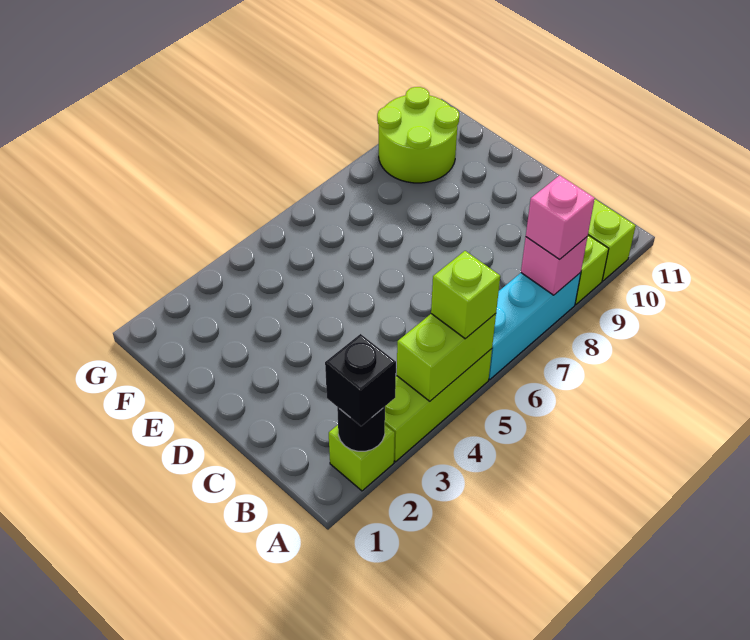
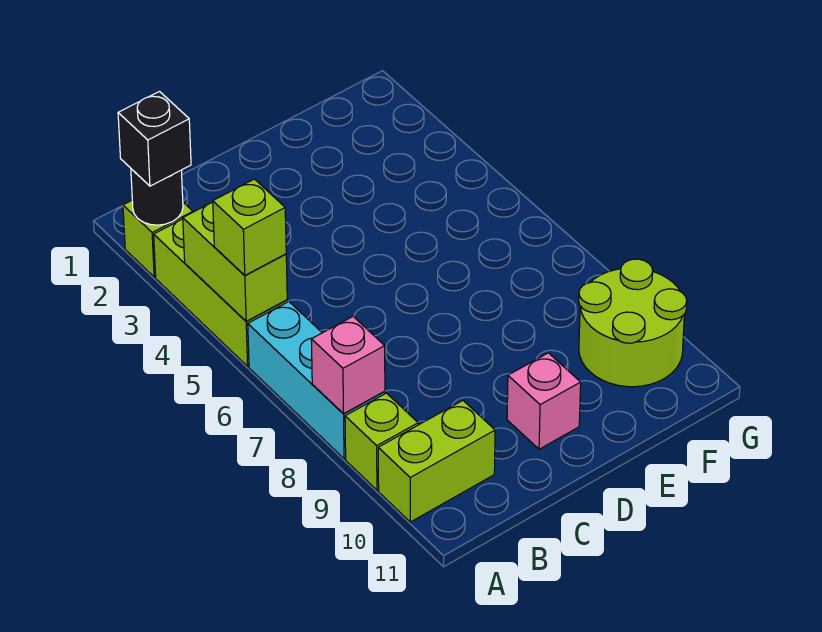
pink brick A8 level 3 -> pink brick D10 level 1

